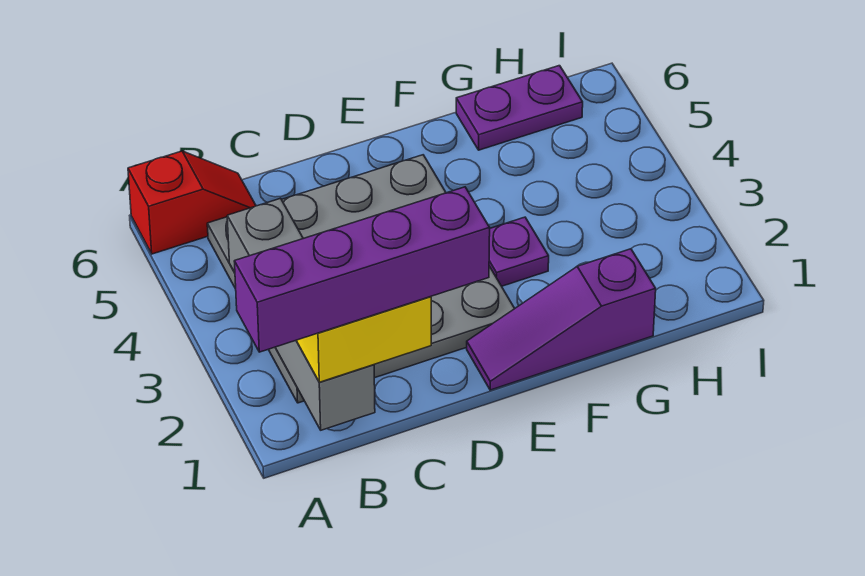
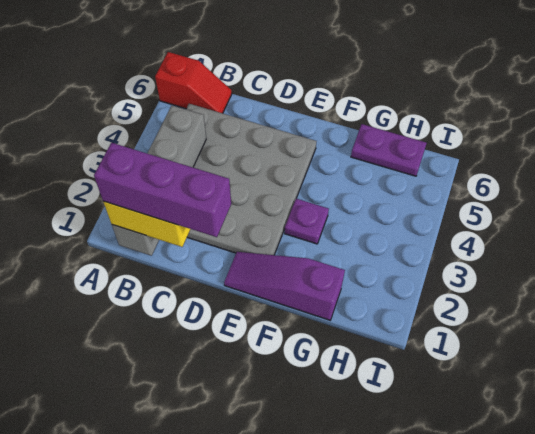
purple brick A1:D1 level 4 -> purple brick B1:D1 level 4

